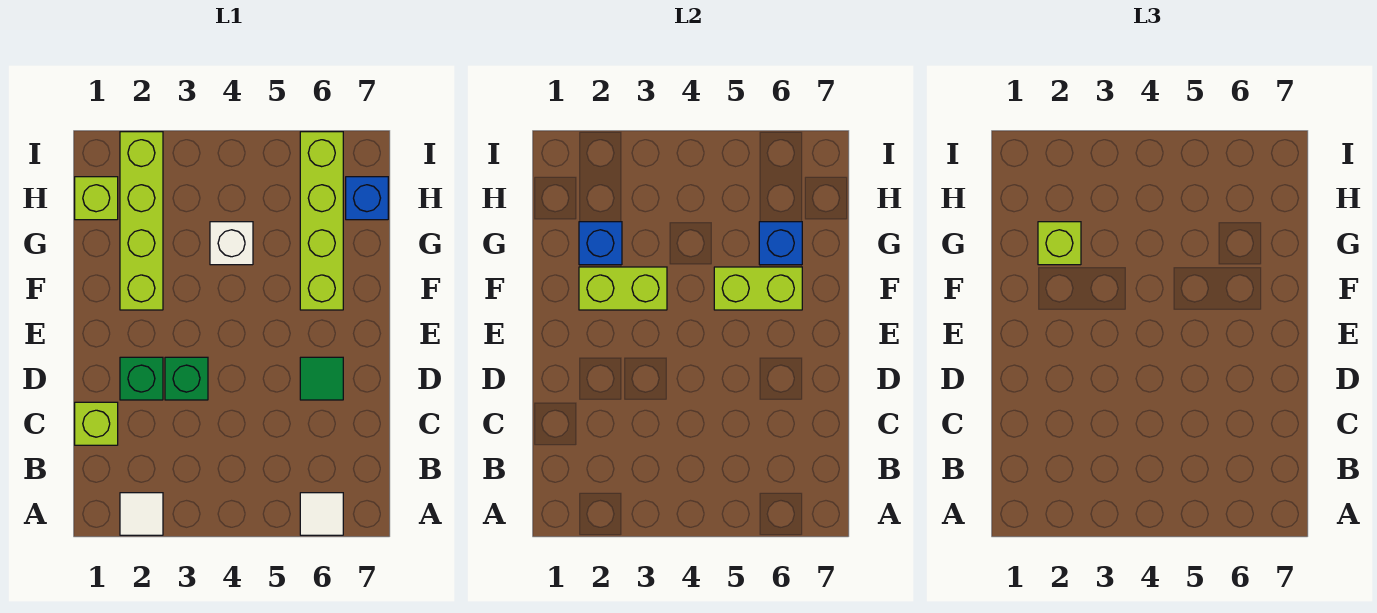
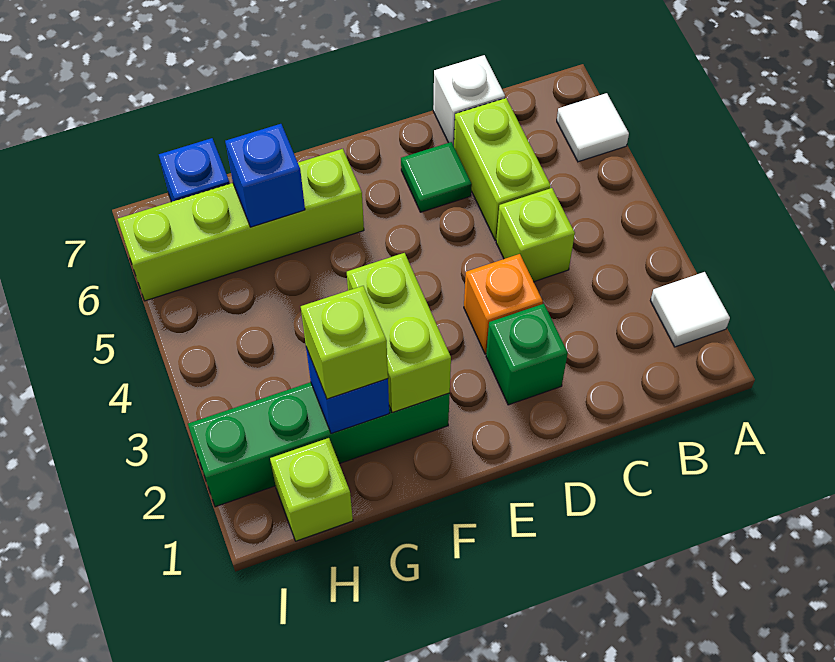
lime brick C1 level 1 -> lime brick C4 level 1
green brick D3 level 1 -> orange brick D3 level 1
lime brick F2:I2 level 1 -> green brick F2:I2 level 1
lime brick F5:F6 level 2 -> lime brick C5:C6 level 1
white brick G4 level 1 -> white brick C7 level 1

